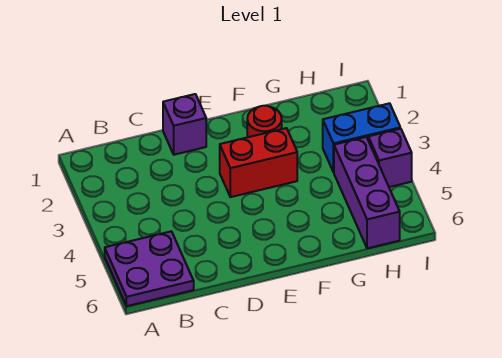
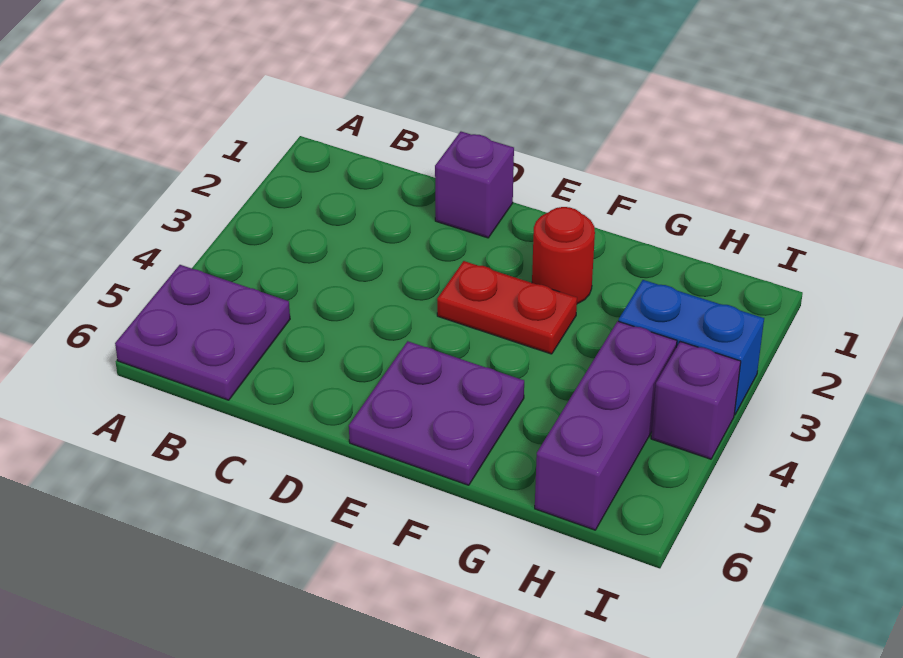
red brick E3:F3 level 1 -> red plate E3:F3 level 1
none -> purple plate E5:F6 level 1

